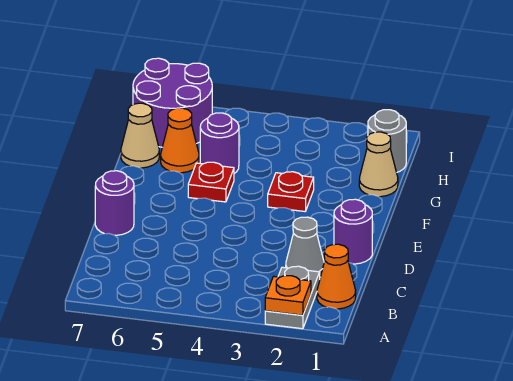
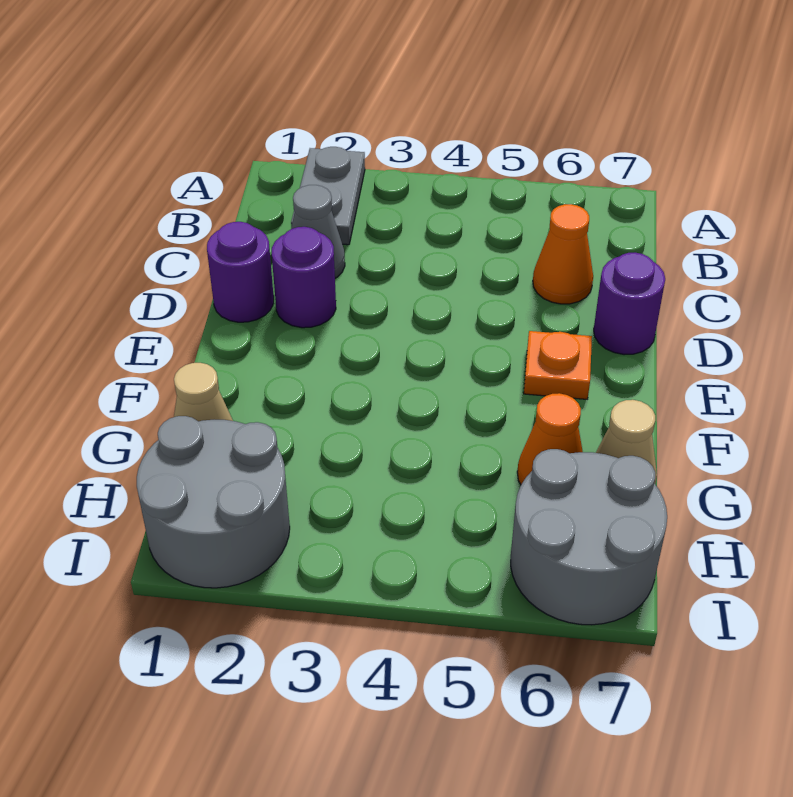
orange plate A2 level 2 -> orange plate E6 level 1
orange cone B1 level 1 -> orange cone C6 level 1
red plate F3 level 1 -> none
red plate F5 level 1 -> none
purple round brick G5 level 1 -> purple round brick D2 level 1
grey round brick H1 level 1 -> grey round brick H1:I2 level 1
purple round brick H6:I7 level 1 -> grey round brick H6:I7 level 1

